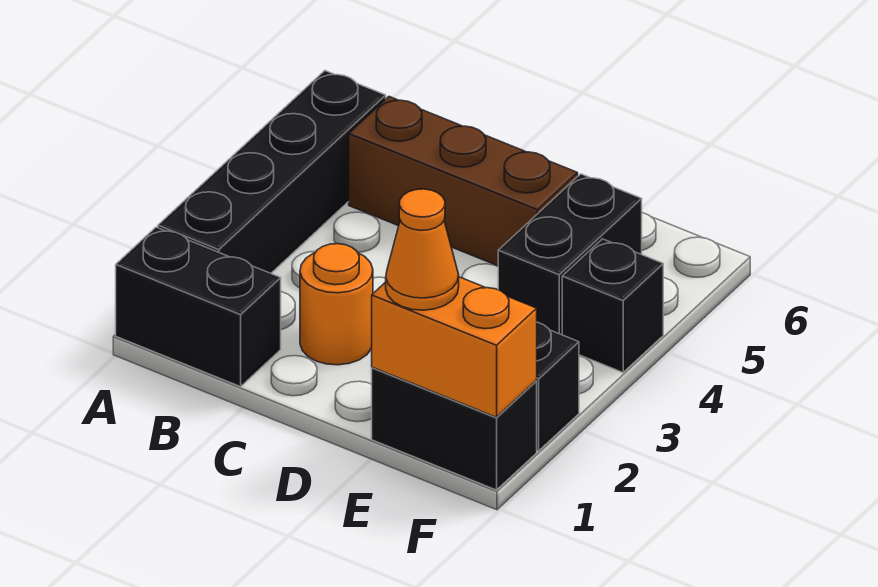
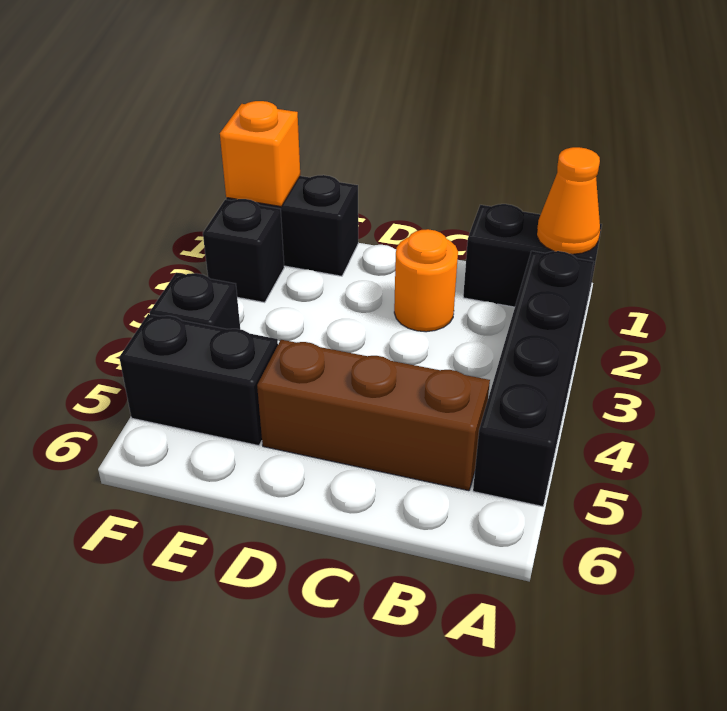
orange brick E1:F1 level 2 -> orange brick F1 level 2
orange cone E1 level 3 -> orange cone A1 level 2
black brick E4:E5 level 1 -> black brick E5:F5 level 1

